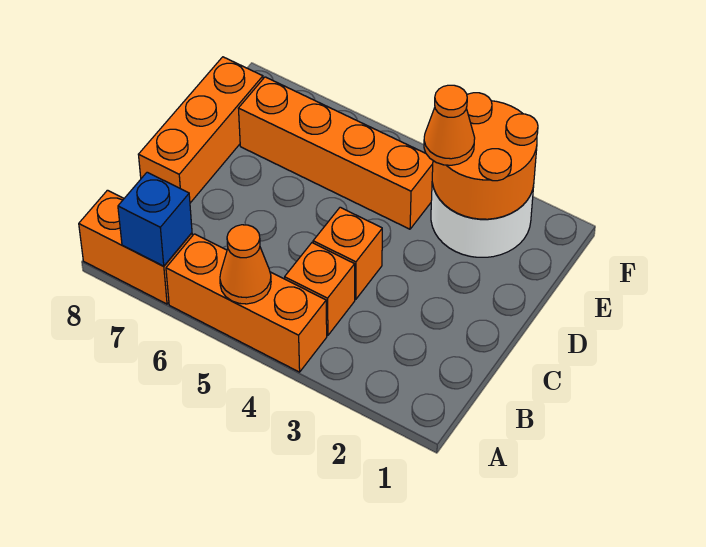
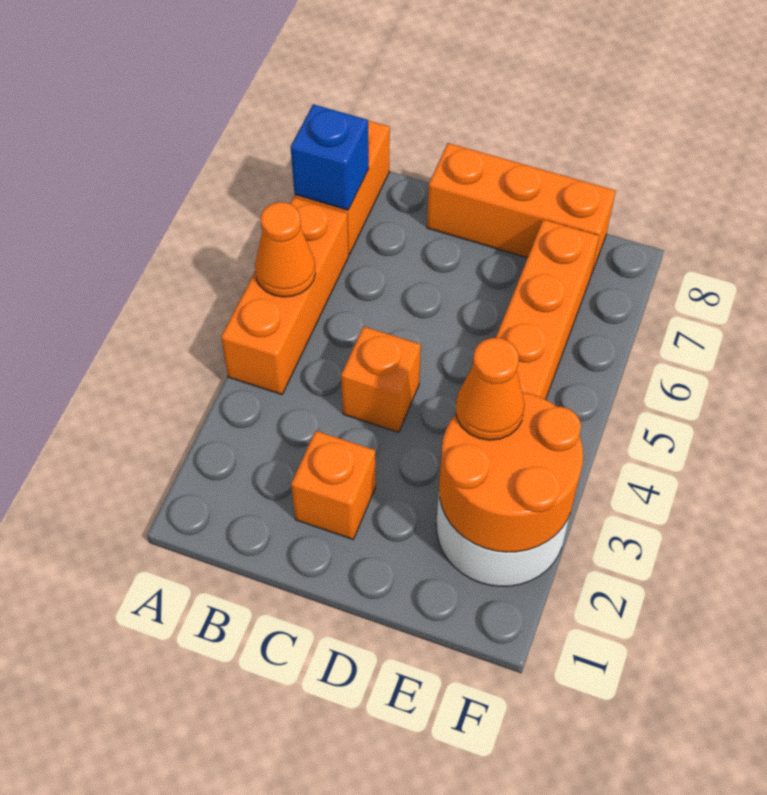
orange brick B4 level 1 -> orange brick C2 level 1

